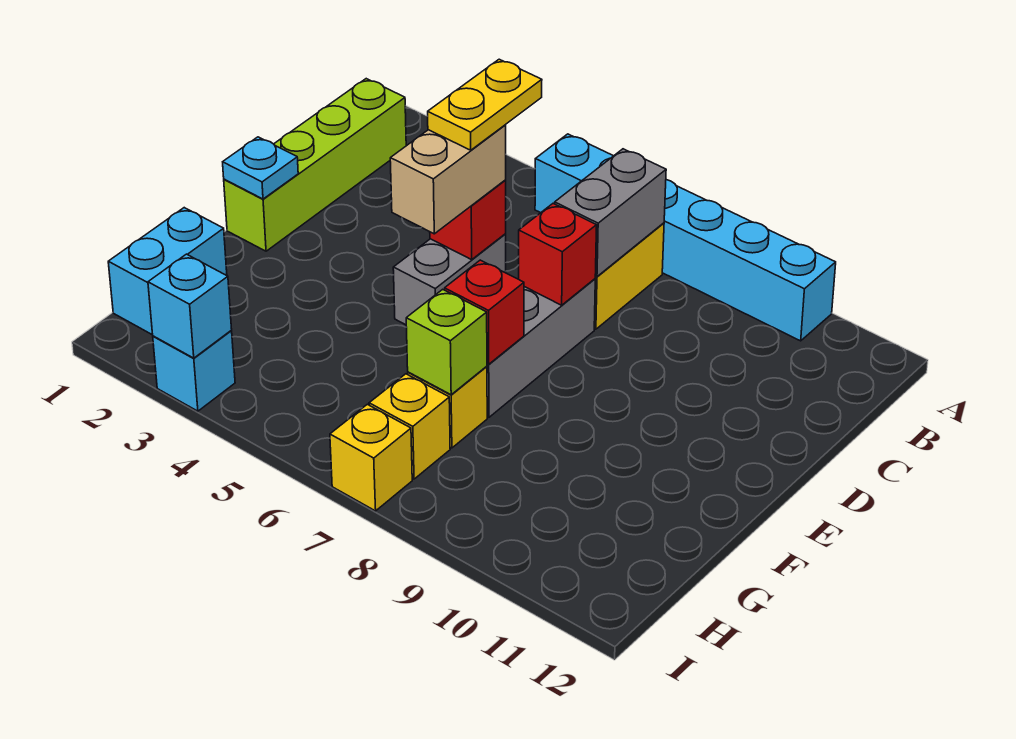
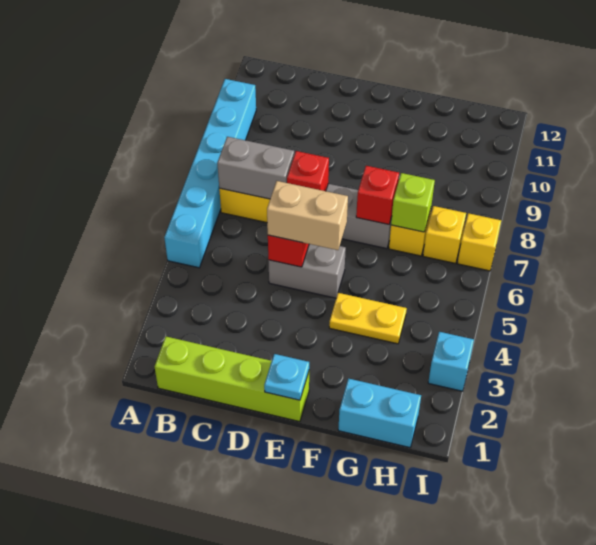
yellow plate C5:D5 level 4 -> yellow plate F4:G4 level 1
cyan brick I3 level 2 -> none

